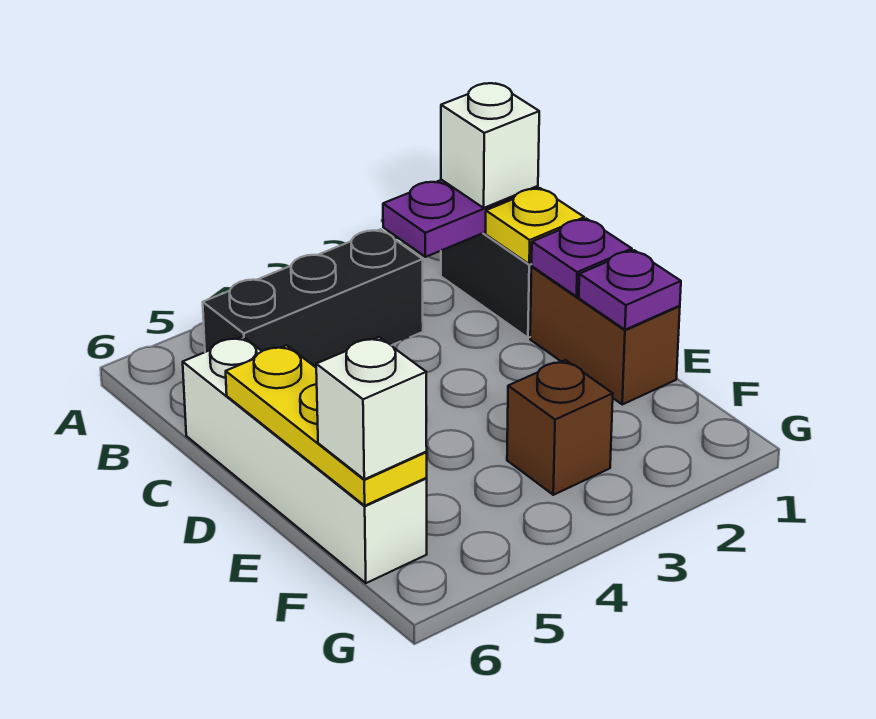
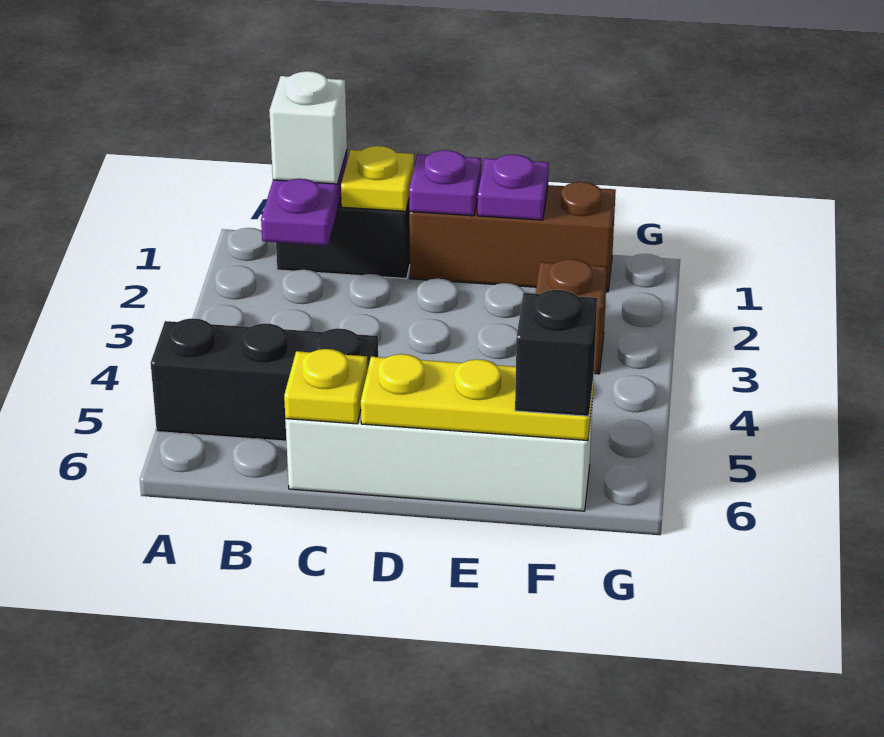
black brick B3:B5 level 1 -> black brick A5:C5 level 1
none -> yellow plate C6 level 2
brown brick D1:E1 level 1 -> brown brick D1:F1 level 1
white brick F6 level 3 -> black brick F6 level 3

